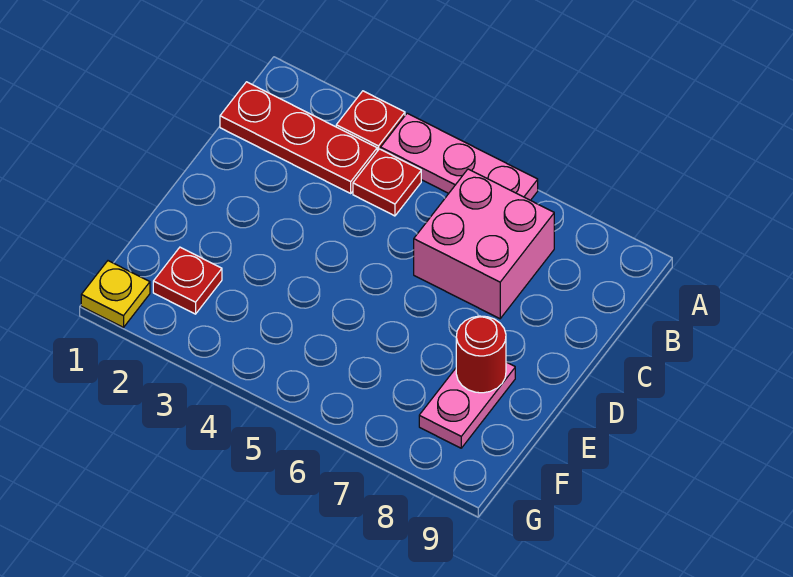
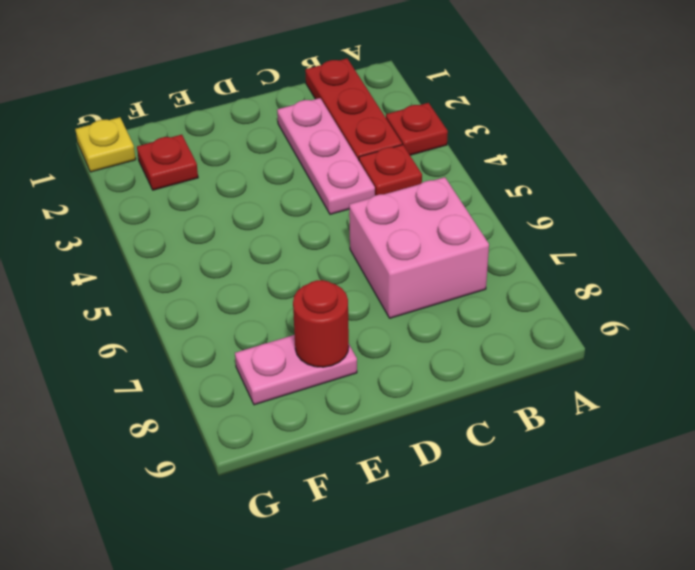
pink plate A4:A6 level 1 -> pink plate C2:C4 level 1

